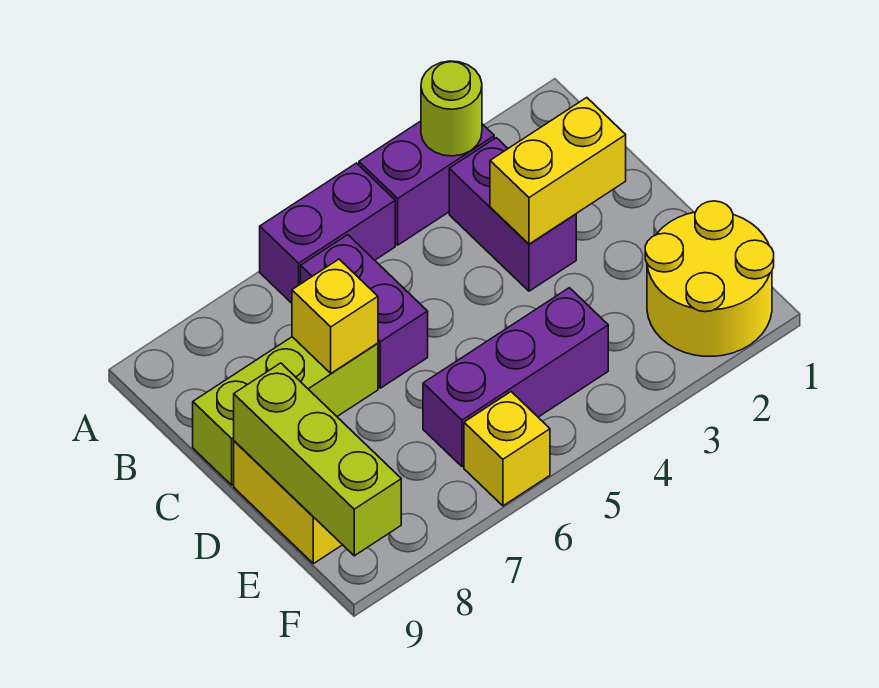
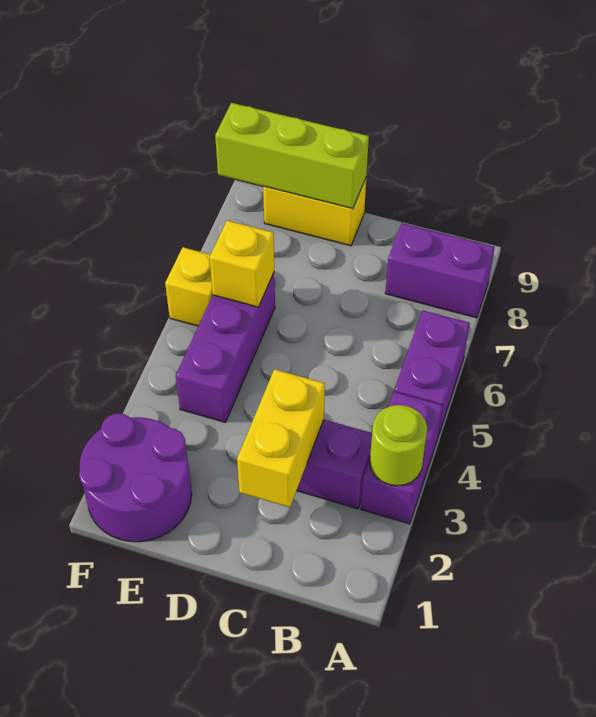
purple brick B6:C6 level 1 -> purple brick A8:B8 level 1
lime brick C7:C9 level 1 -> none
yellow brick C7 level 2 -> yellow brick E6 level 2
yellow round brick E1:F2 level 1 -> purple round brick E1:F2 level 1

